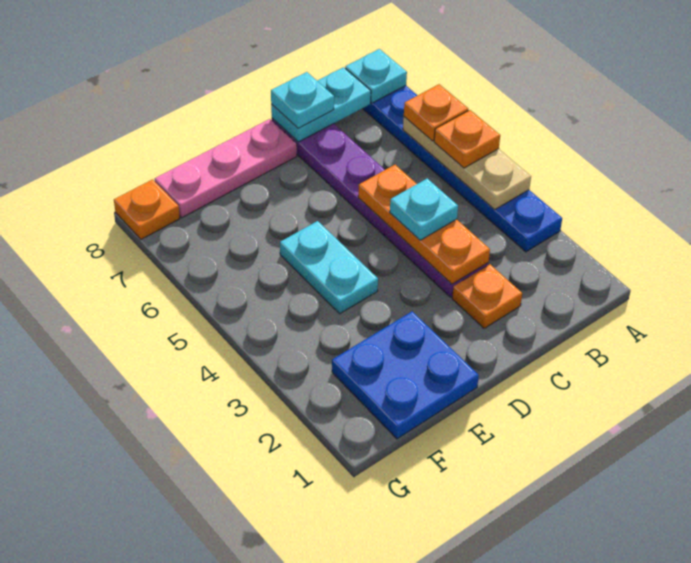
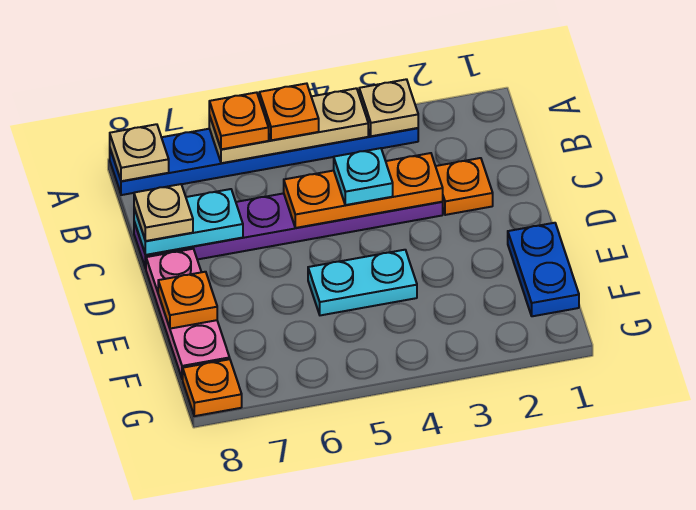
none -> tan plate A3 level 2
cyan plate A8 level 2 -> tan plate A8 level 2
cyan plate B8:C8 level 2 -> cyan plate C7:C8 level 2
cyan plate C8 level 3 -> tan plate C8 level 3
blue plate E1:F2 level 1 -> blue plate E1:F1 level 1
none -> orange plate E8 level 2

